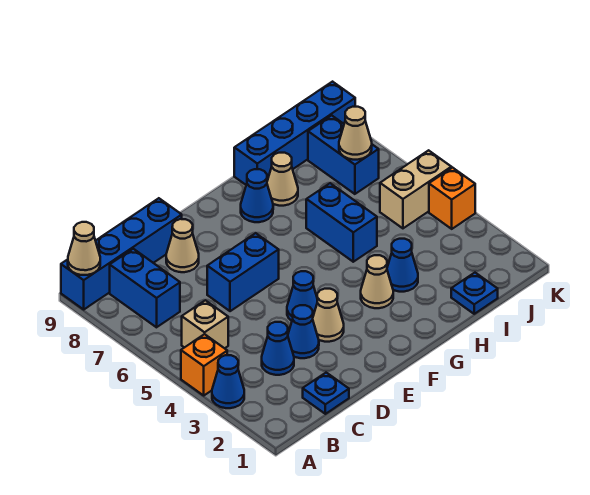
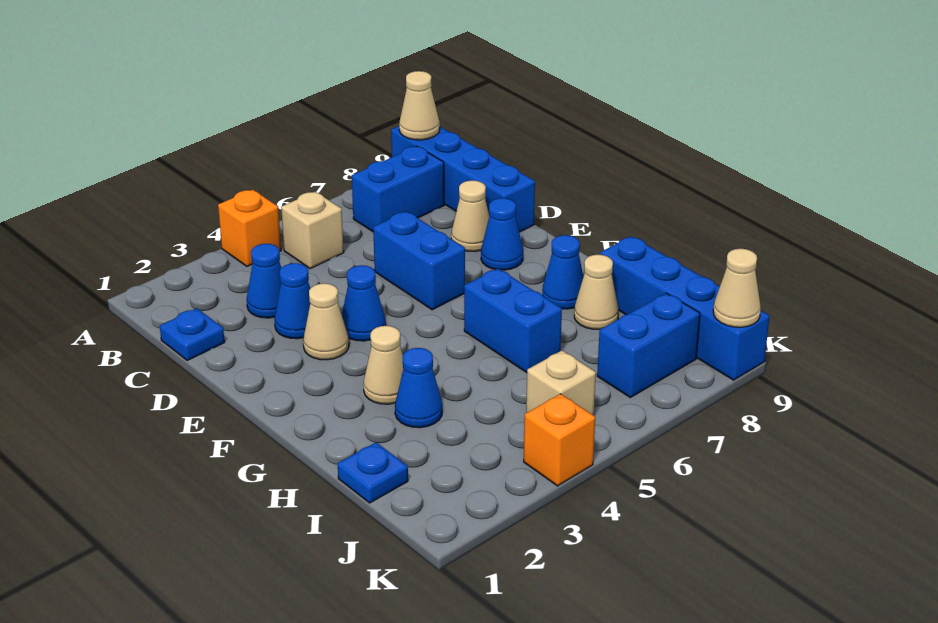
blue cone A3 level 1 -> blue cone E8 level 1
blue brick H5:H6 level 1 -> blue brick G6:H6 level 1
tan brick J5:K5 level 1 -> tan brick J5 level 1
tan cone J7 level 2 -> tan cone K9 level 2

